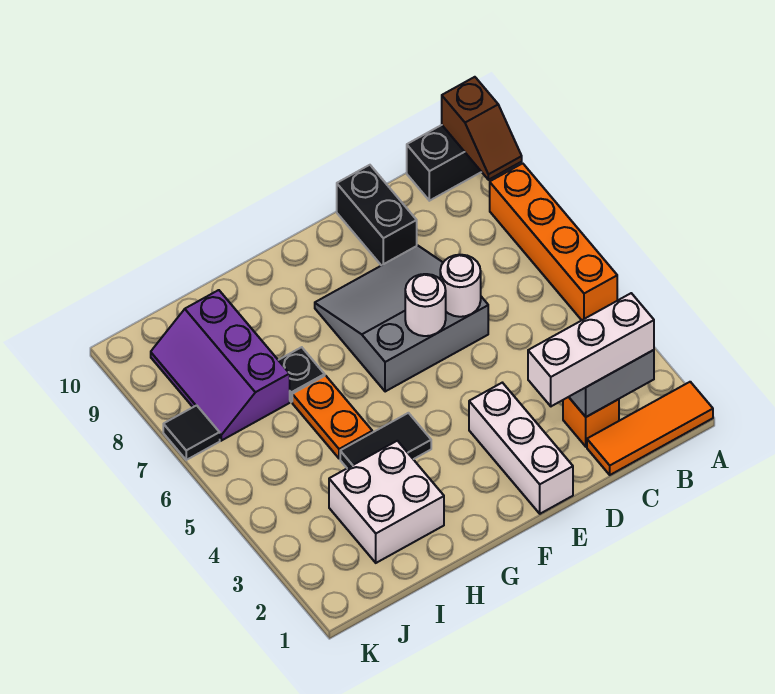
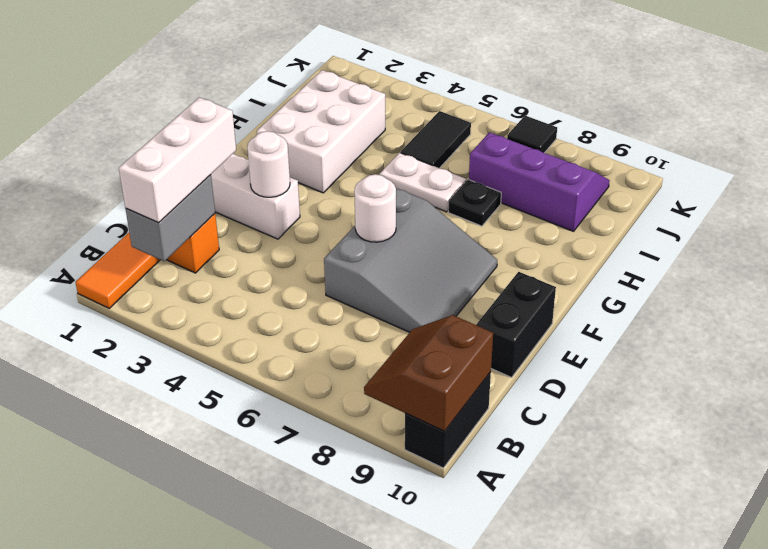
orange brick A5:A8 level 1 -> none
brown slope A9:A10 level 2 top 10 -> brown slope A9:B10 level 2 top 10
white round brick D6 level 2 -> white round brick E3 level 2
black brick D9:D10 level 1 -> black brick D10:E10 level 1
black tile G4:H4 level 1 -> black tile I5:J5 level 1
white brick H2:I3 level 1 -> white brick G2:I3 level 1
orange plate H5:H6 level 1 -> white plate H5:H6 level 1

